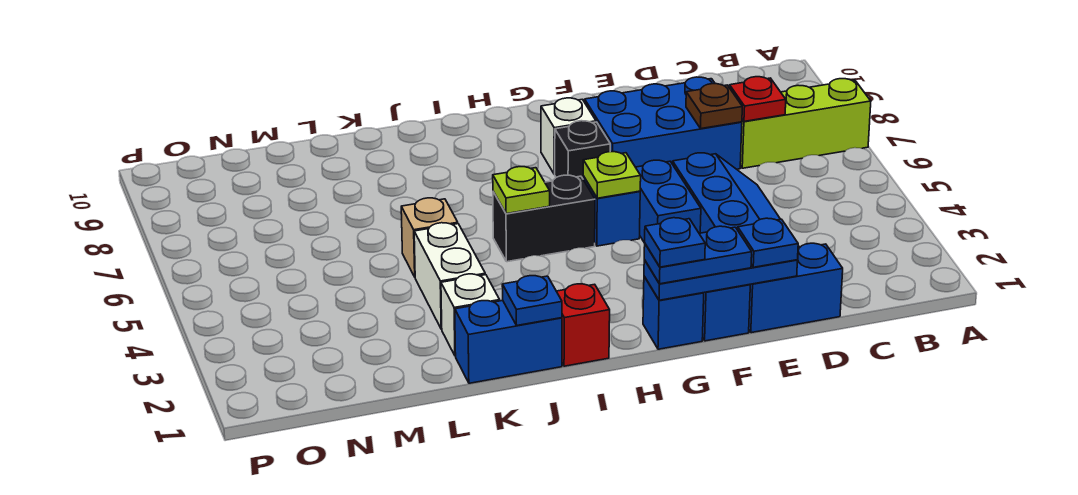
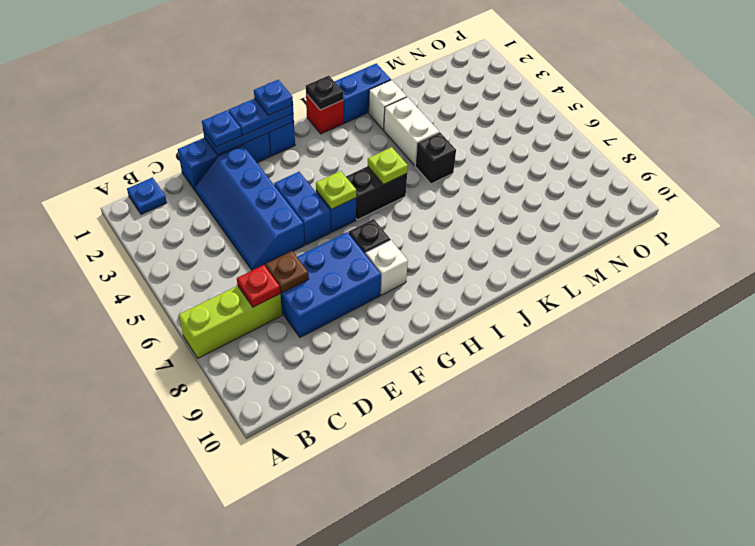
none -> black plate I1 level 2
blue plate J1 level 2 -> blue plate B1 level 1
tan brick K5 level 1 -> black brick K5 level 1

